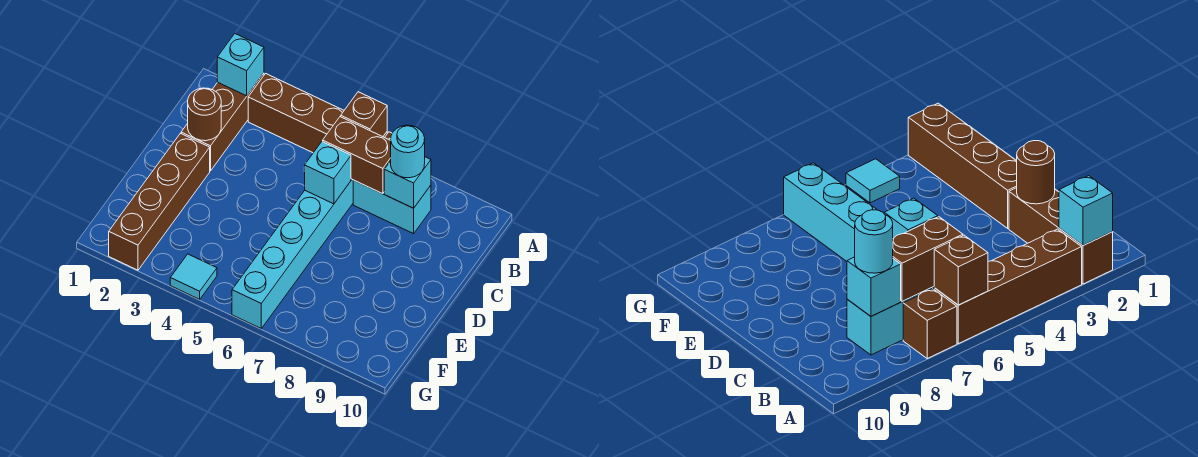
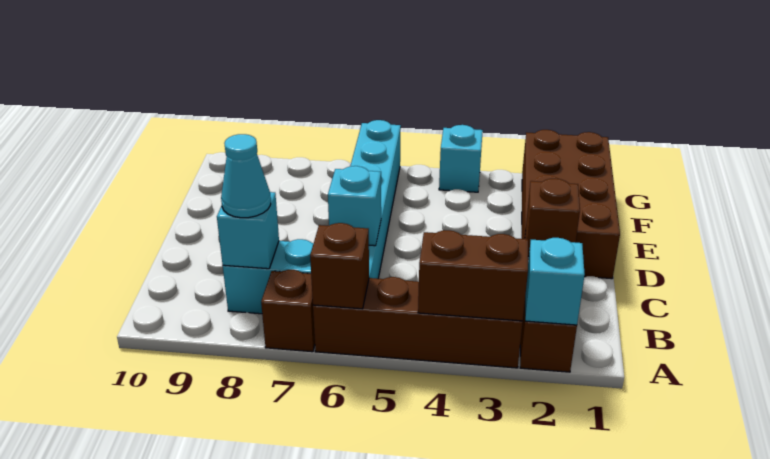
brown brick B6:B7 level 2 -> brown brick A3:A4 level 2
cyan round brick B8 level 3 -> cyan cone B8 level 3
brown round brick C2 level 2 -> brown brick C2 level 2
brown brick D2:G2 level 1 -> brown brick D1:G2 level 1
cyan tile G4 level 1 -> cyan brick G4 level 1

